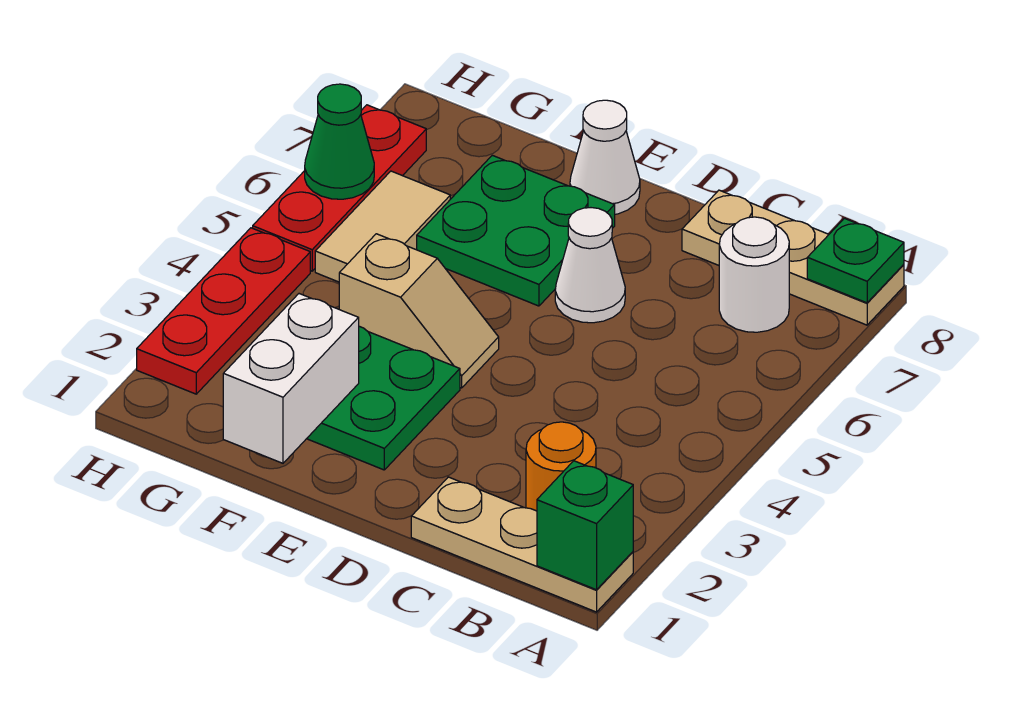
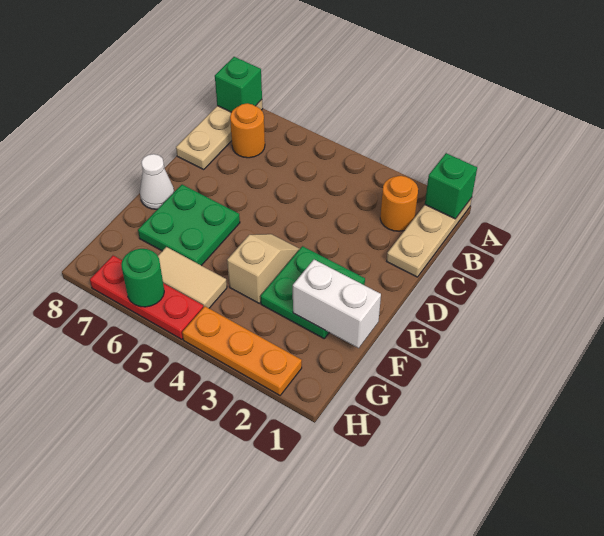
green plate A8 level 2 -> green brick A8 level 2
white round brick B7 level 1 -> orange round brick B7 level 1
white cone D6 level 1 -> none
red plate H2:H4 level 1 -> orange plate H2:H4 level 1
green cone H6 level 2 -> green round brick H6 level 2

